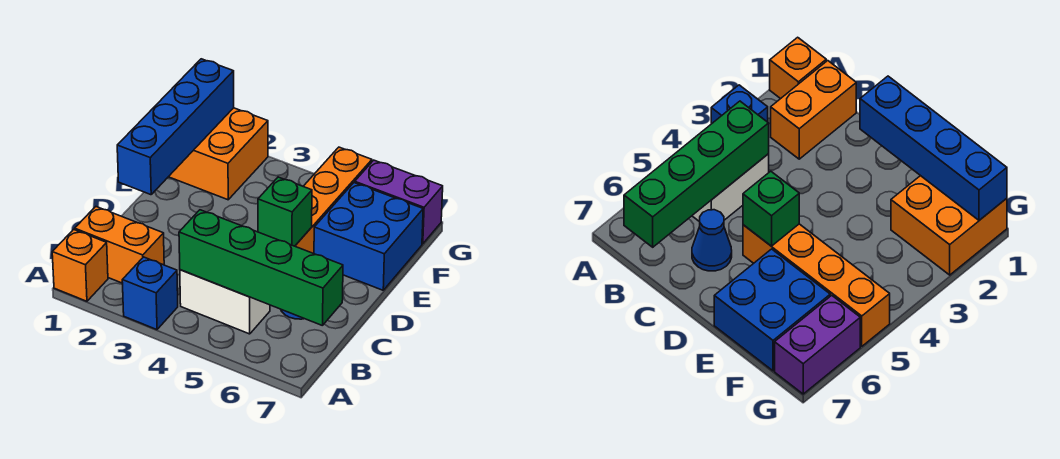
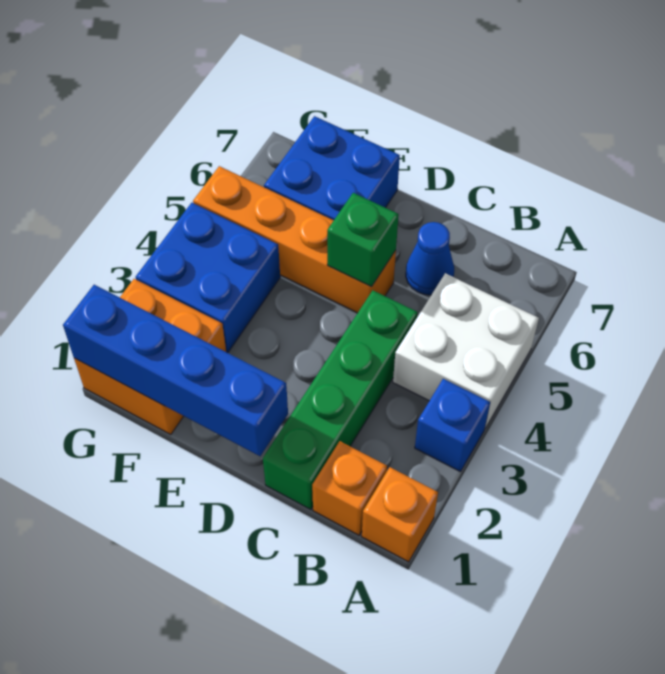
orange brick B1:B2 level 1 -> orange brick B1 level 1
white brick B4:B5 level 1 -> white brick A4:B5 level 1
green brick B4:B7 level 2 -> green brick C1:C4 level 1
none -> blue brick F3:G4 level 1
purple brick G6:G7 level 1 -> none

